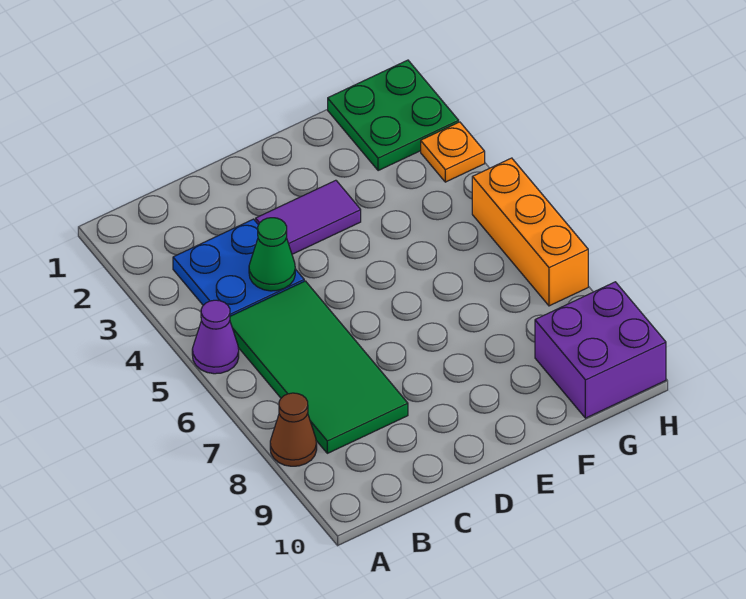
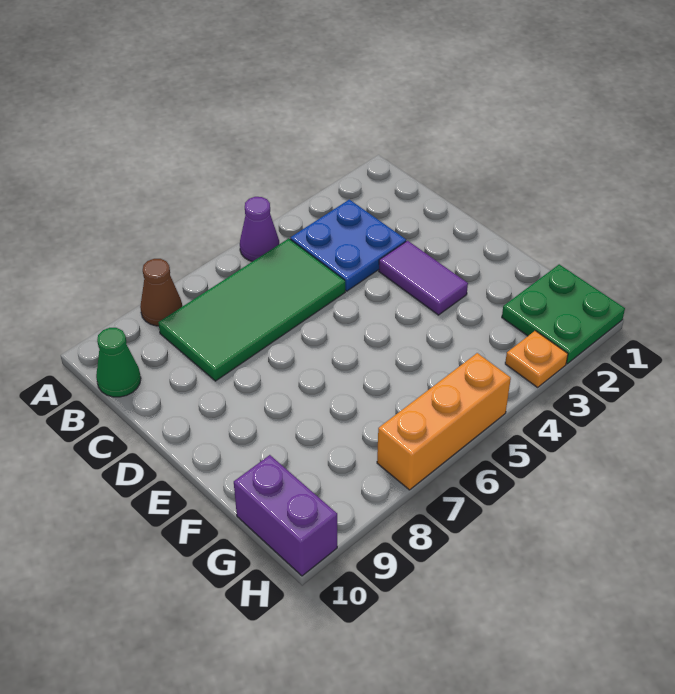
green cone C4 level 2 -> green cone B10 level 1
purple brick G9:H10 level 1 -> purple brick G10:H10 level 1

